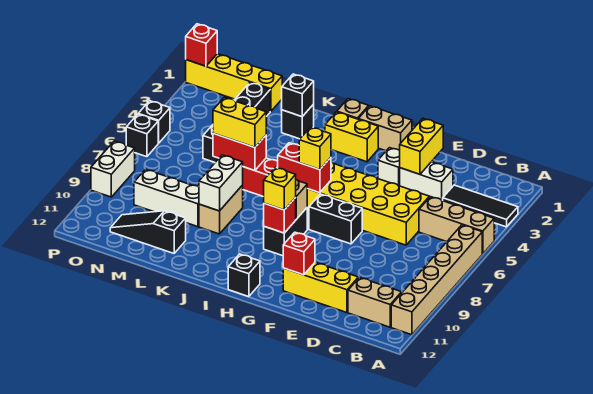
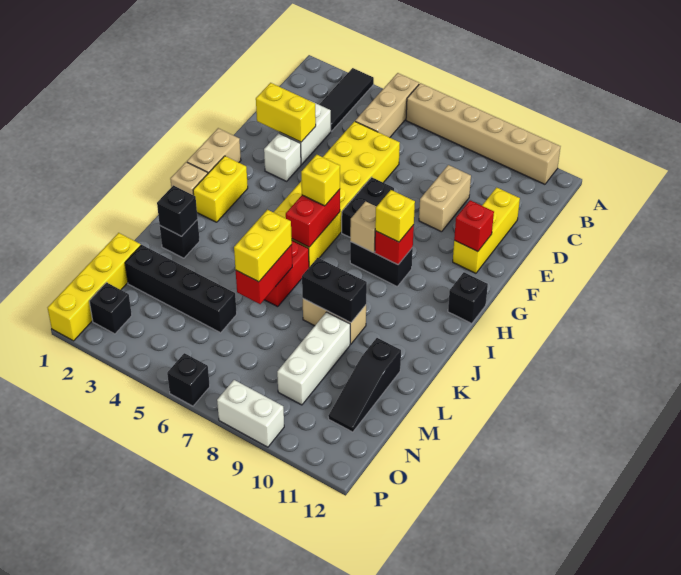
tan brick B11:C11 level 1 -> tan brick D9:E9 level 1
white brick K8:K9 level 2 -> black brick K8:K9 level 2
red brick P1 level 2 -> none
black brick P5 level 1 -> black brick O2 level 1

